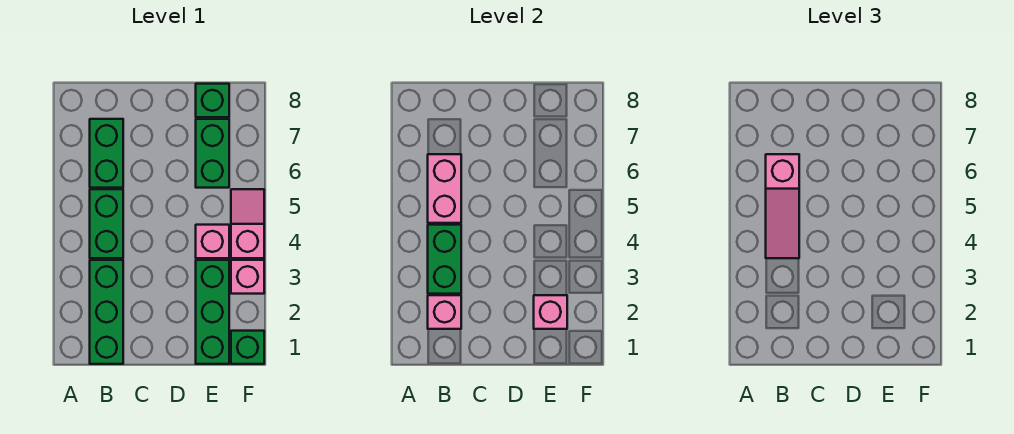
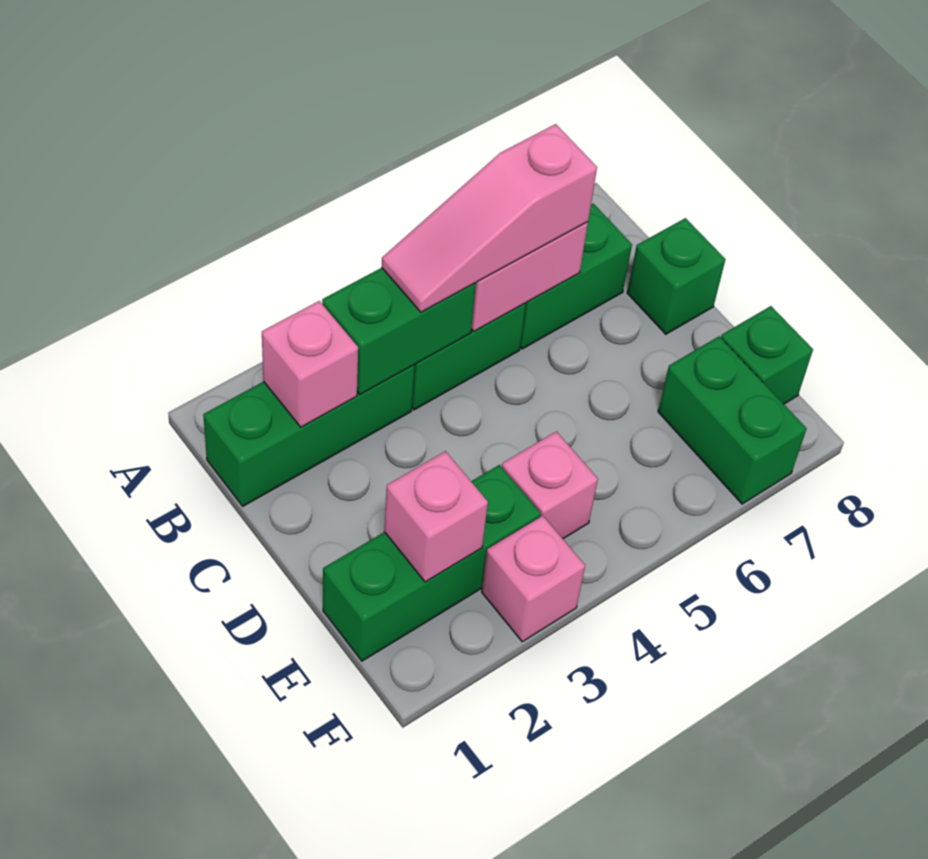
green brick E6:E7 level 1 -> green brick E7:F7 level 1
green brick F1 level 1 -> green brick C8 level 1
pink slope F4:F5 level 1 top 4 -> none

